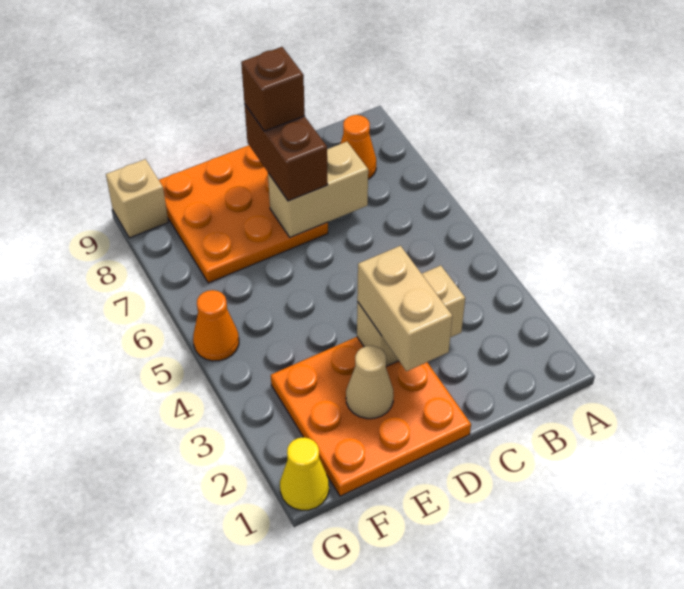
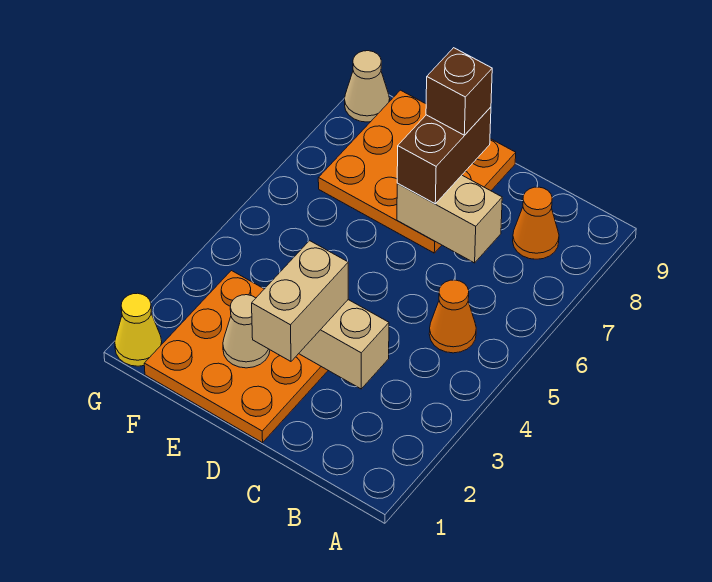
orange cone G5 level 1 -> orange cone B5 level 1
tan brick G9 level 1 -> tan cone G9 level 1

